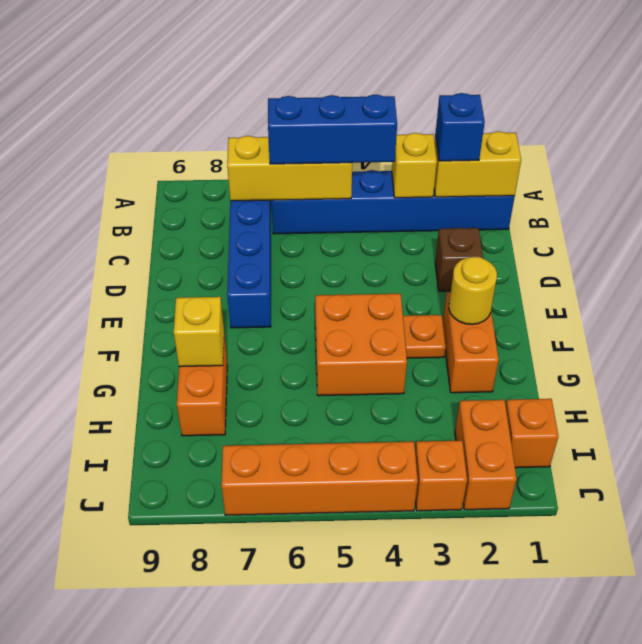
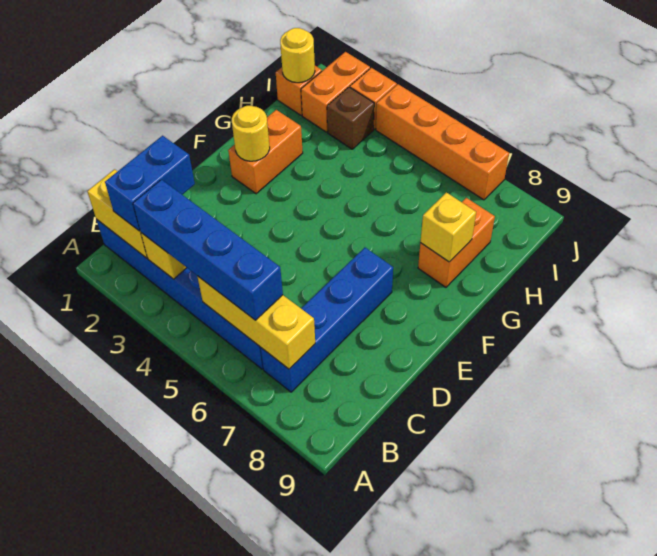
blue brick B2 level 3 -> blue brick B2:C2 level 3
blue brick B4:B6 level 3 -> blue brick B3:B6 level 3
brown brick D2 level 1 -> brown brick I3 level 1
orange plate F3 level 1 -> none
orange brick F4:G5 level 1 -> none
none -> yellow round brick I1 level 2

